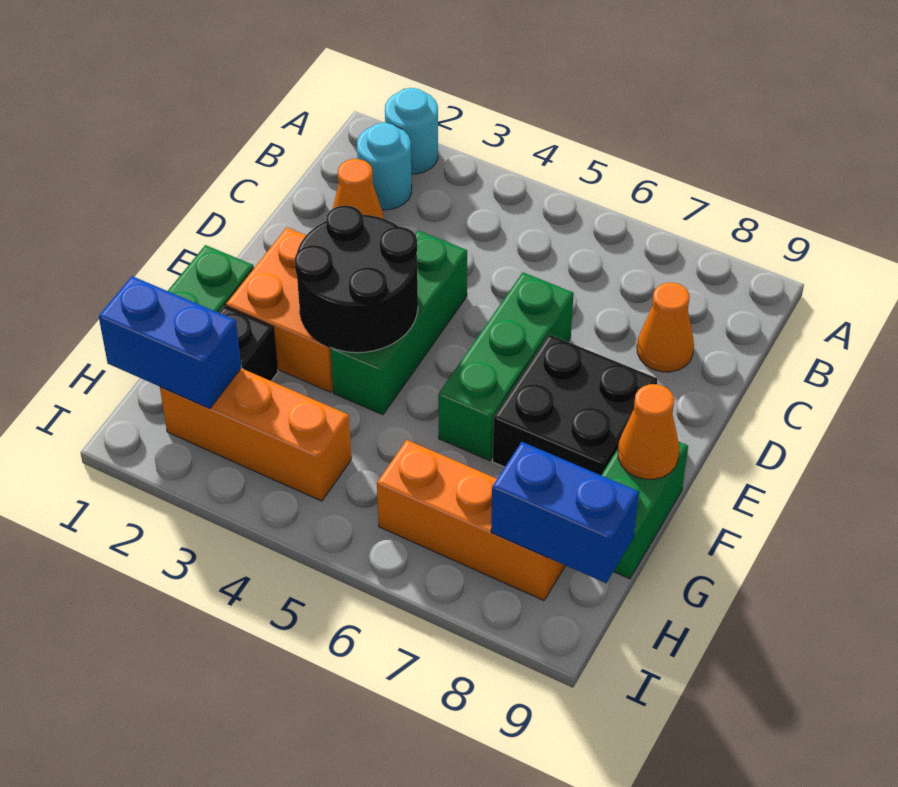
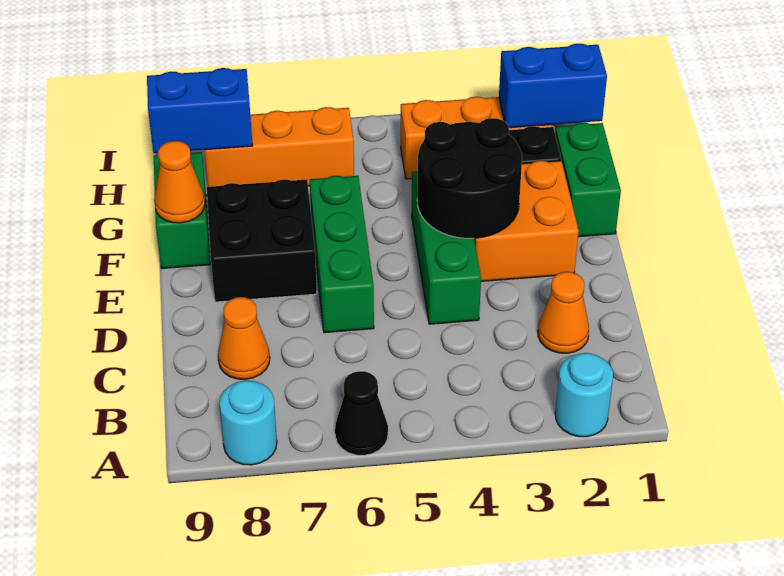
none -> black cone A6 level 1
cyan round brick B2 level 1 -> cyan round brick A8 level 1

